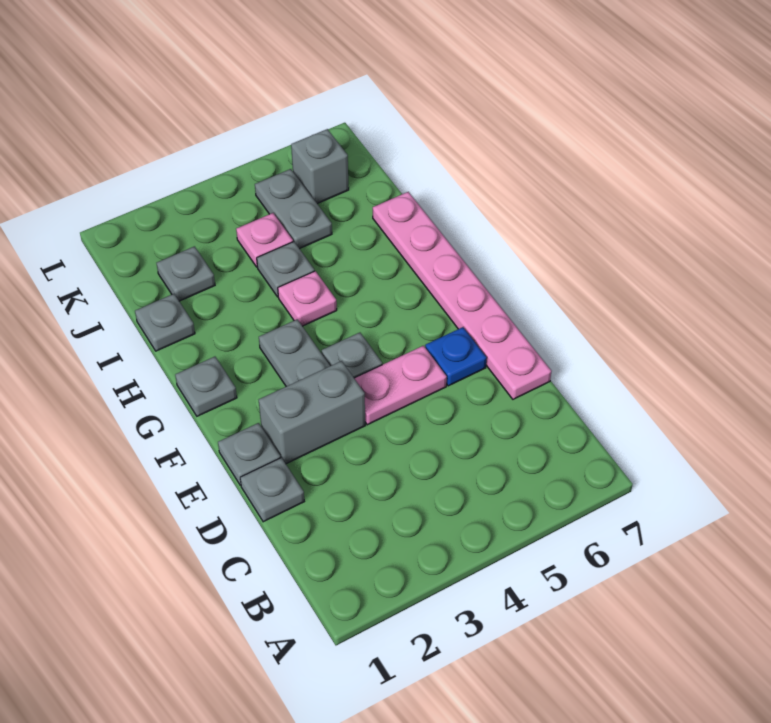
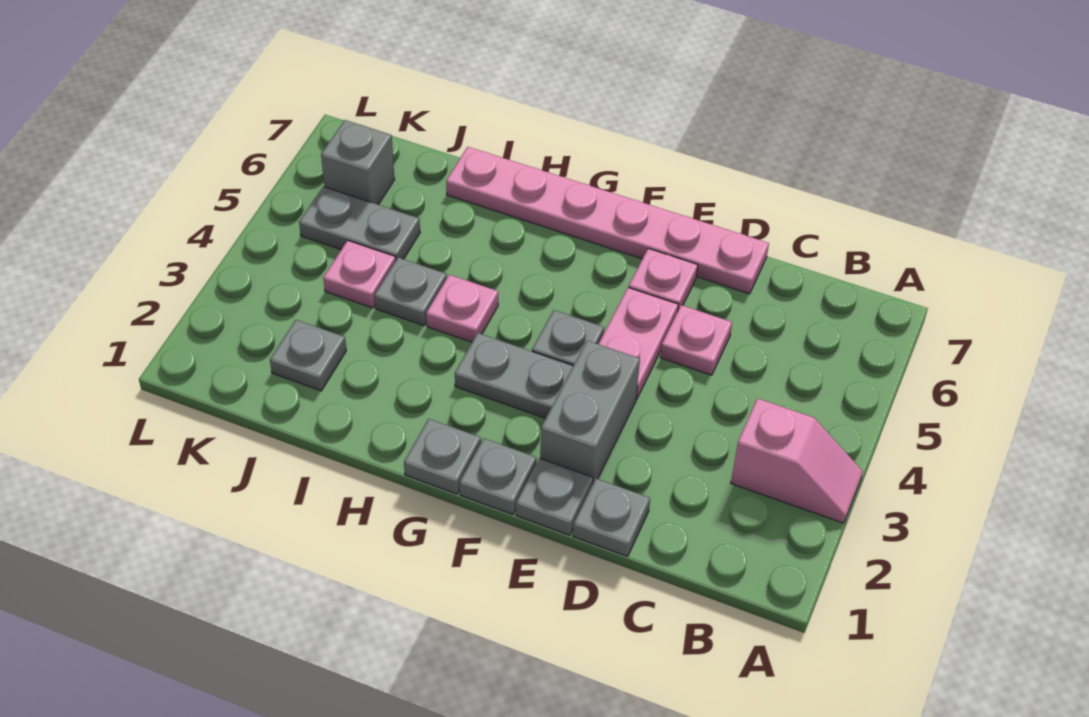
none -> pink slope A3:B3 level 1 top B
none -> pink plate D5 level 1
blue plate E6 level 1 -> pink plate E6 level 1
grey plate I1 level 1 -> grey plate F1 level 1

